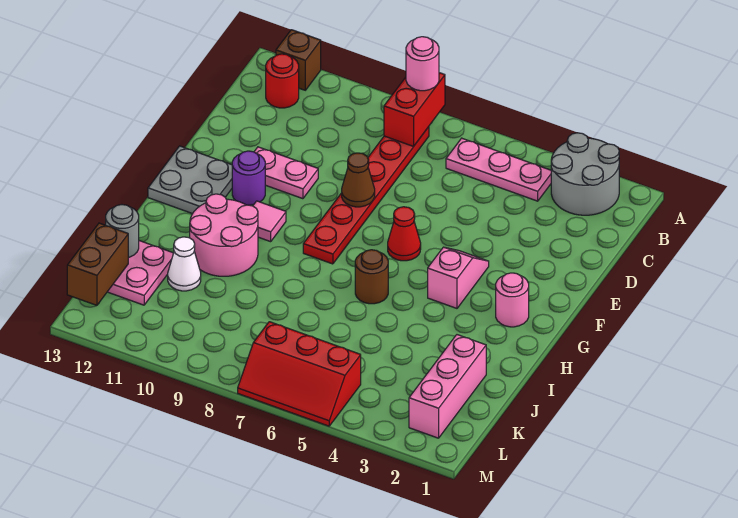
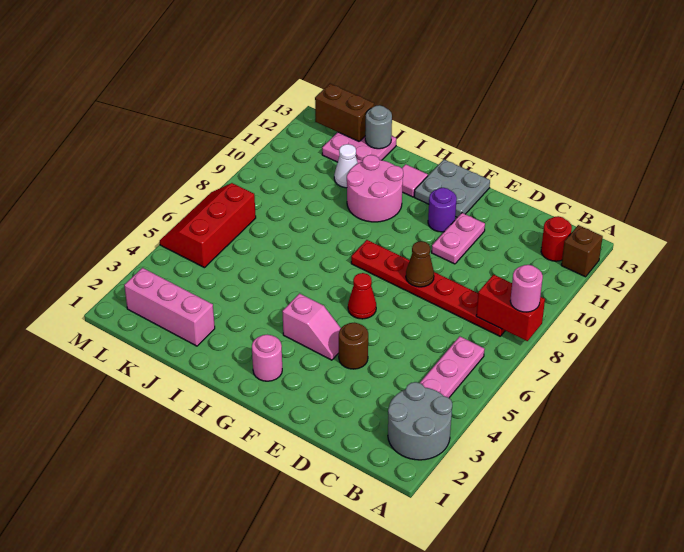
pink tile G10 level 1 -> pink tile H12 level 1
brown round brick H6 level 1 -> brown round brick E4 level 1

